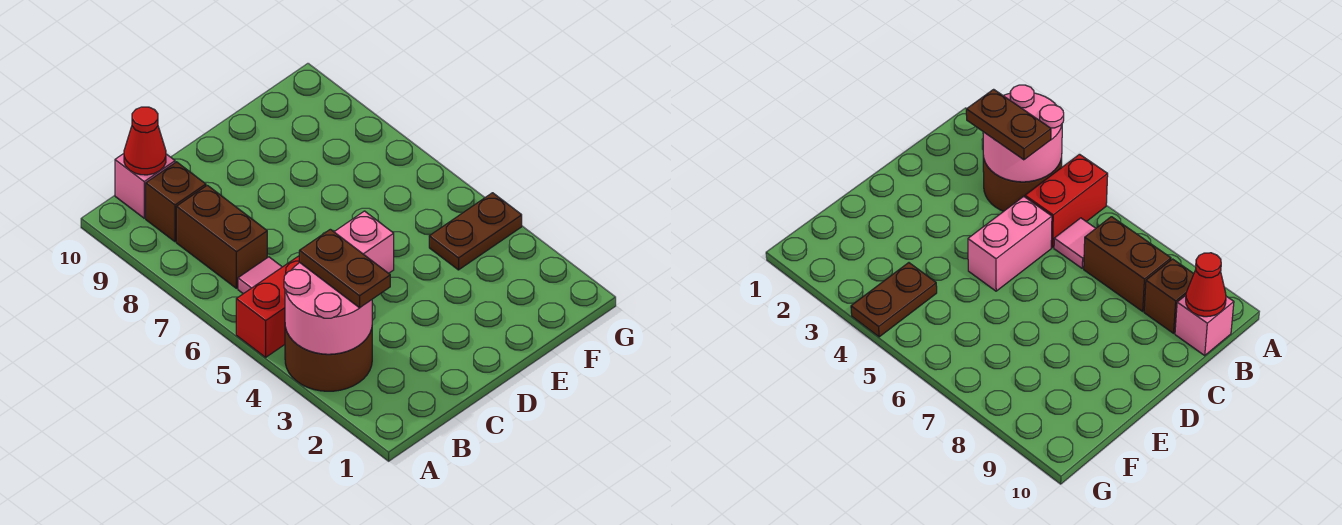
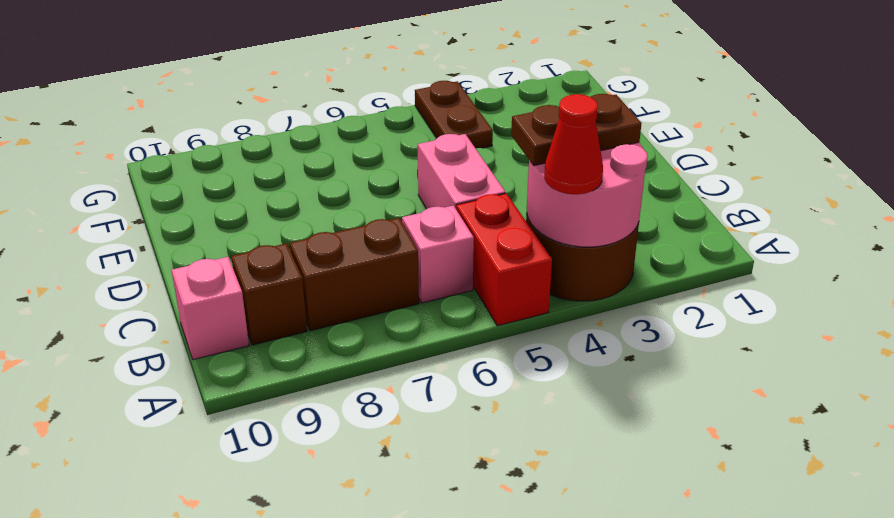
pink tile B6 level 1 -> pink brick B6 level 1
red cone B10 level 2 -> red cone A4 level 3

